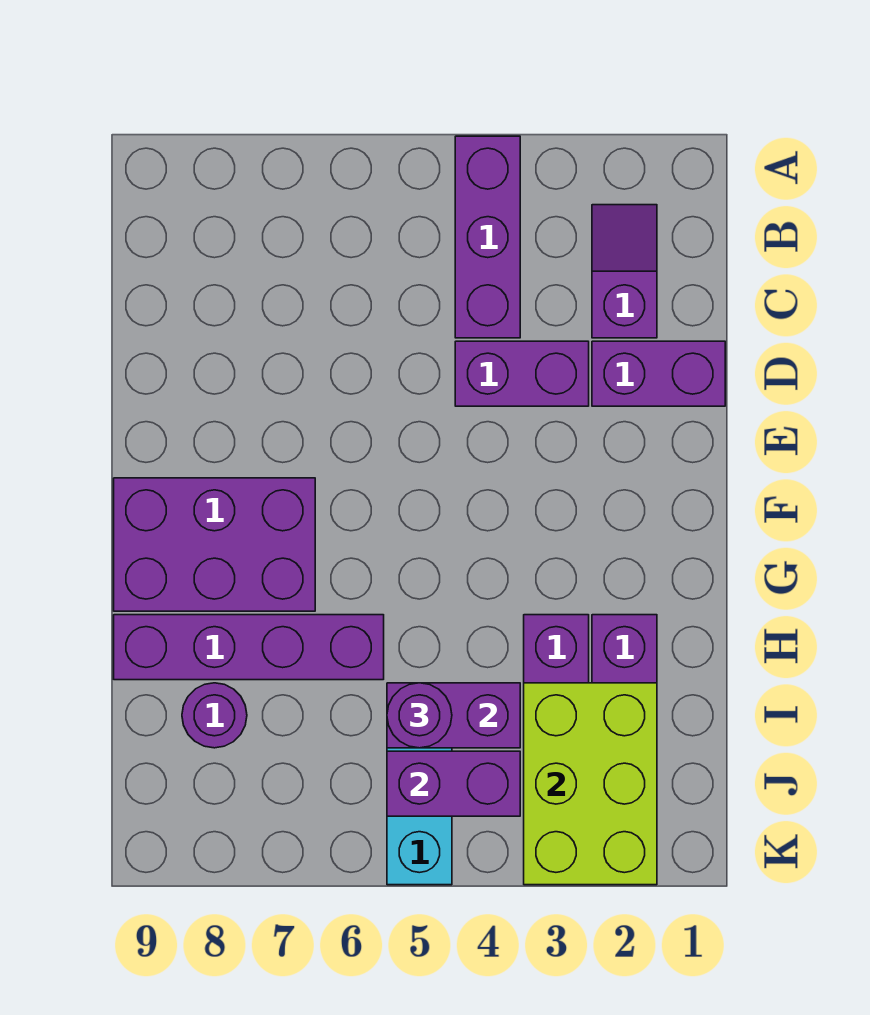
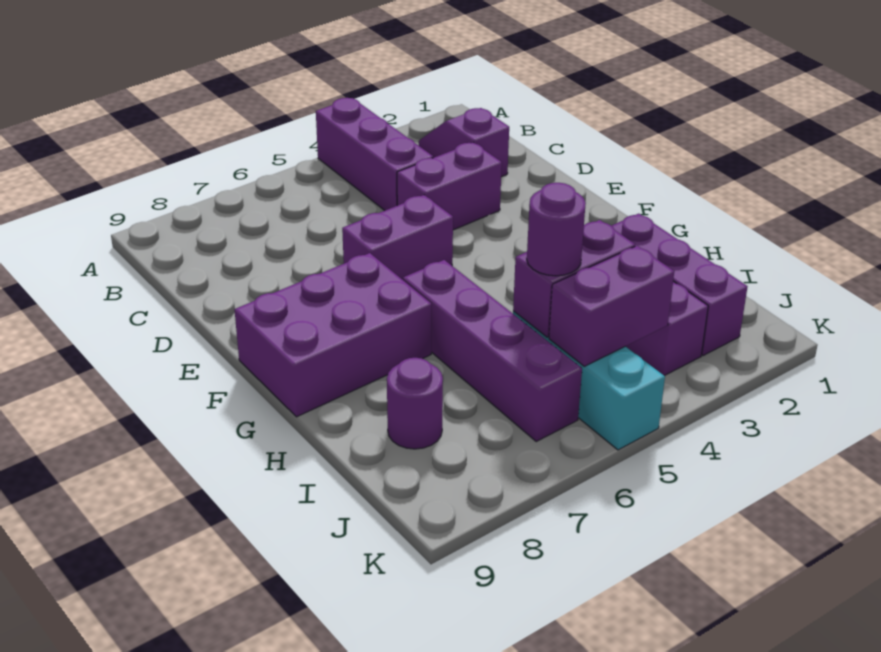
purple brick D1:D2 level 1 -> purple brick E5:E6 level 1
purple brick H6:H9 level 1 -> purple brick G6:J6 level 1
lime brick I2:K3 level 2 -> none

